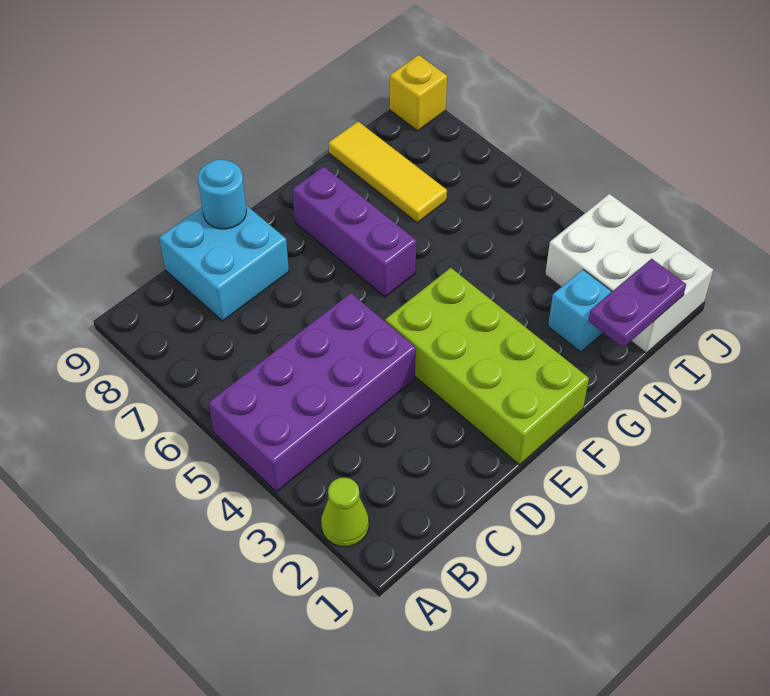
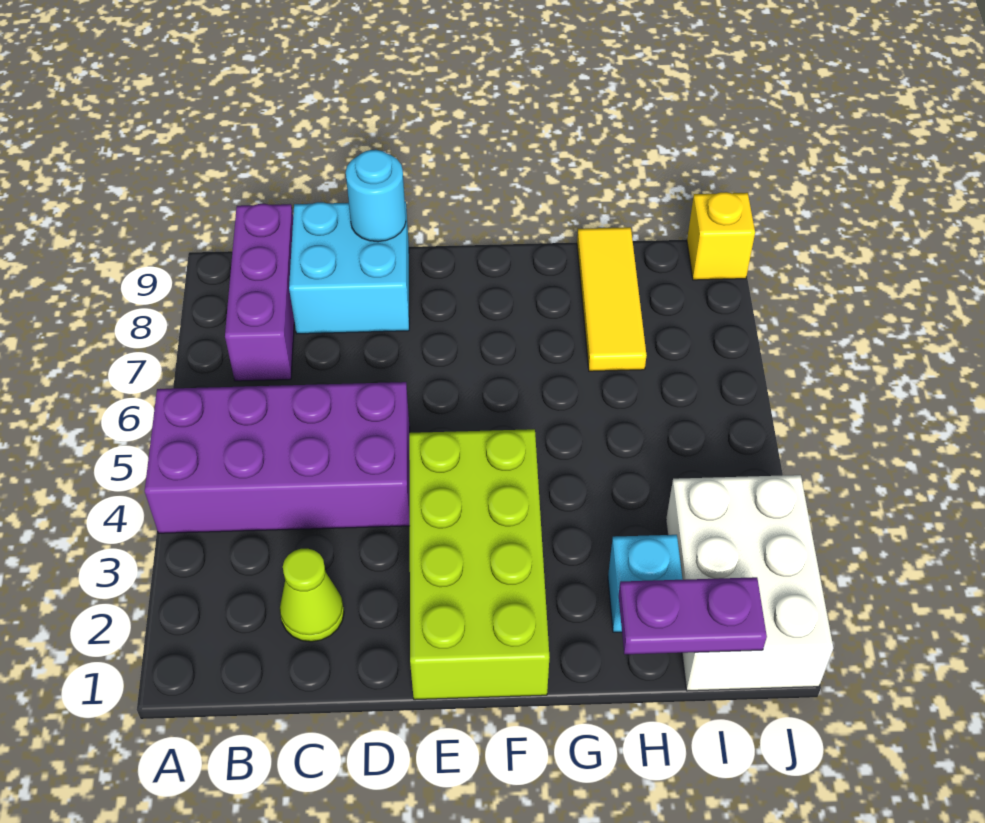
lime cone A2 level 1 -> lime cone C2 level 1
purple brick F6:F8 level 1 -> purple brick B7:B9 level 1

